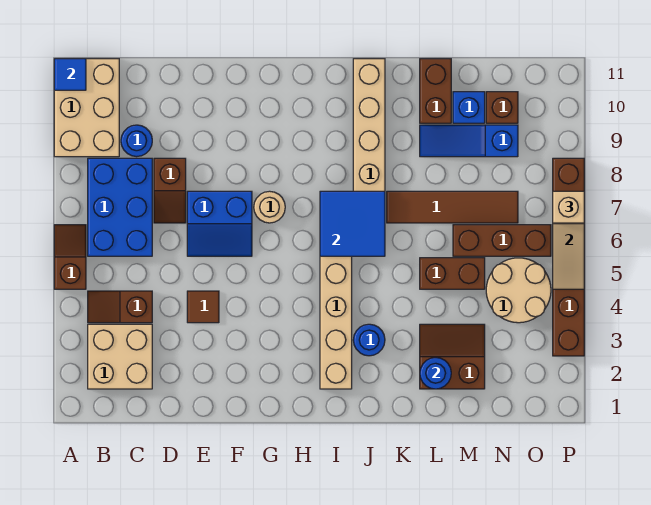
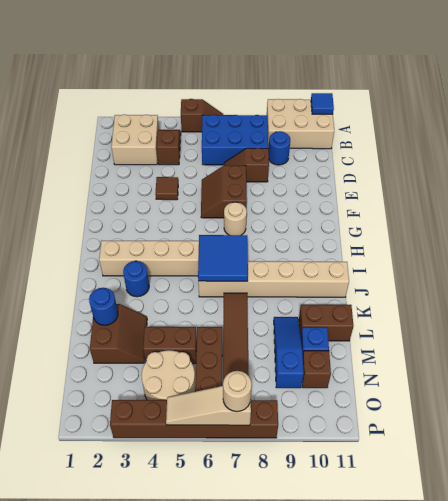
blue slope E6:F7 level 1 top 7 -> brown slope E6:F7 level 1 top 7
brown brick L5:M5 level 1 -> brown brick M4:M5 level 1
tan brick P7 level 3 -> tan round brick P7 level 3

